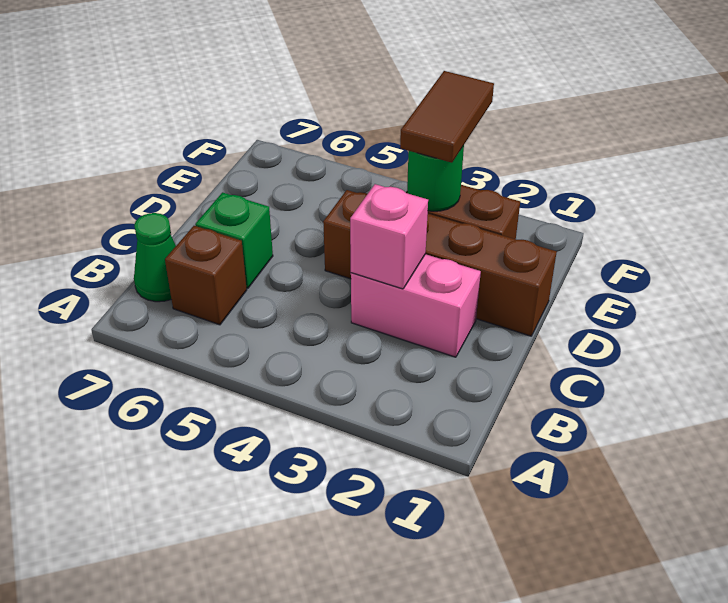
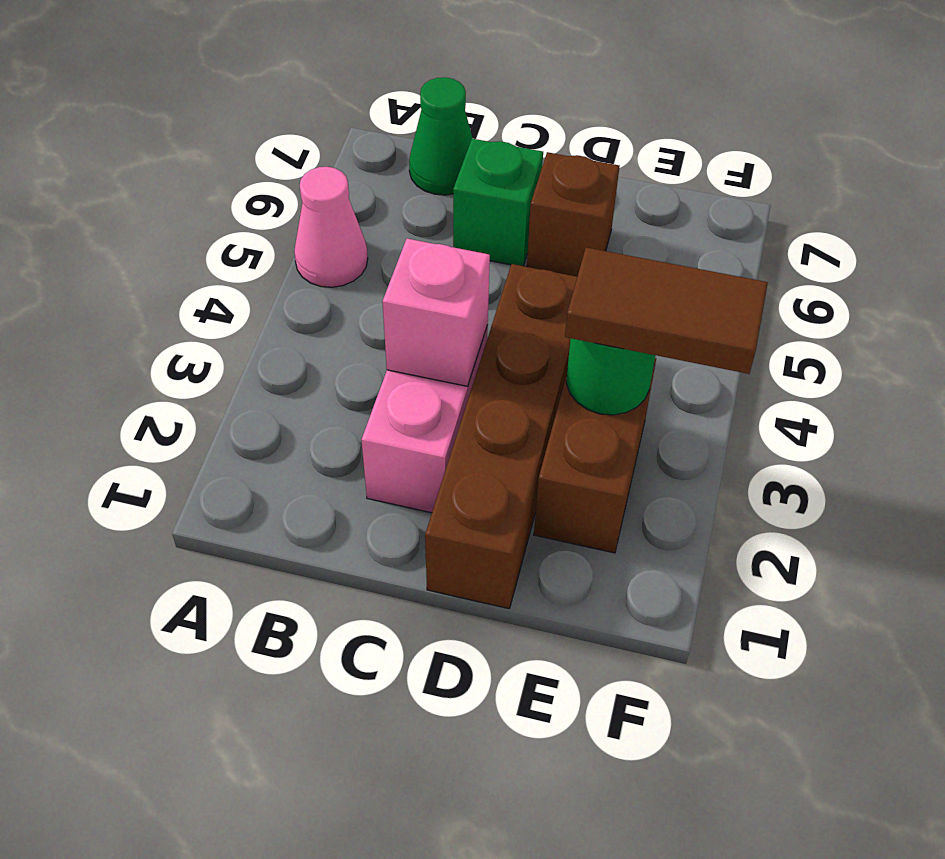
none -> pink cone A5 level 1
brown brick B6 level 1 -> brown brick D6 level 1

